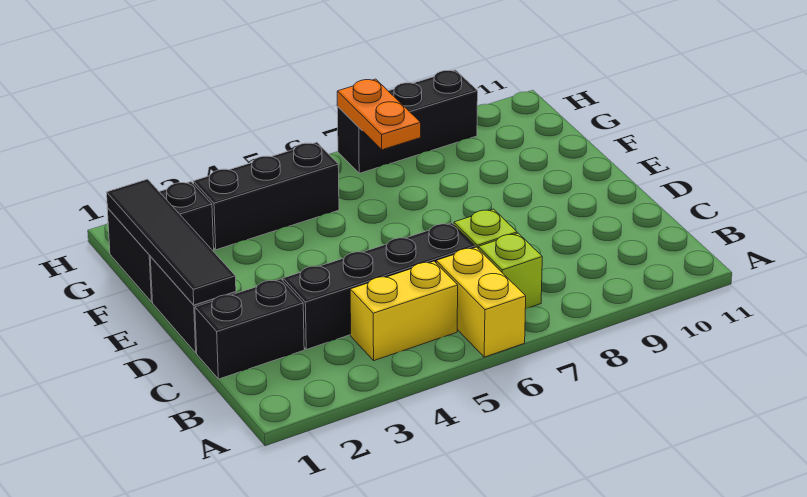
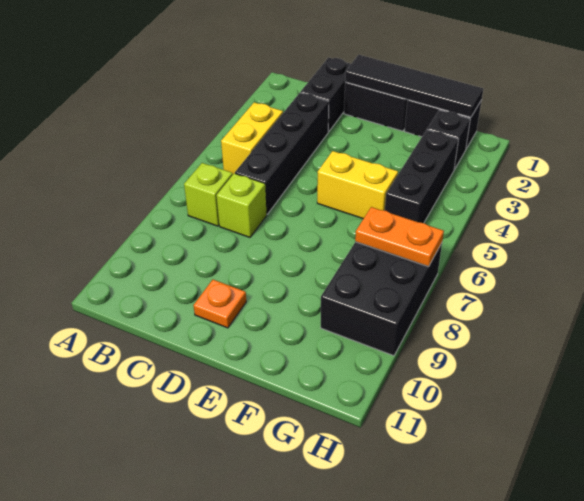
yellow brick A6:B6 level 1 -> yellow brick E5:F5 level 1
none -> orange plate D10 level 1
black brick H7:H9 level 1 -> black brick G7:H9 level 1

